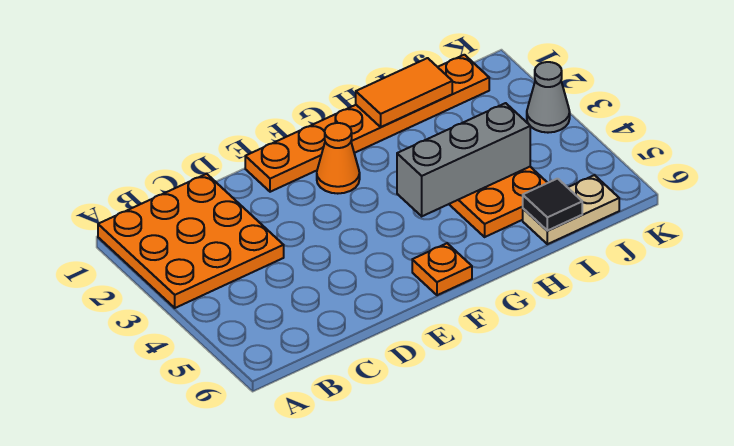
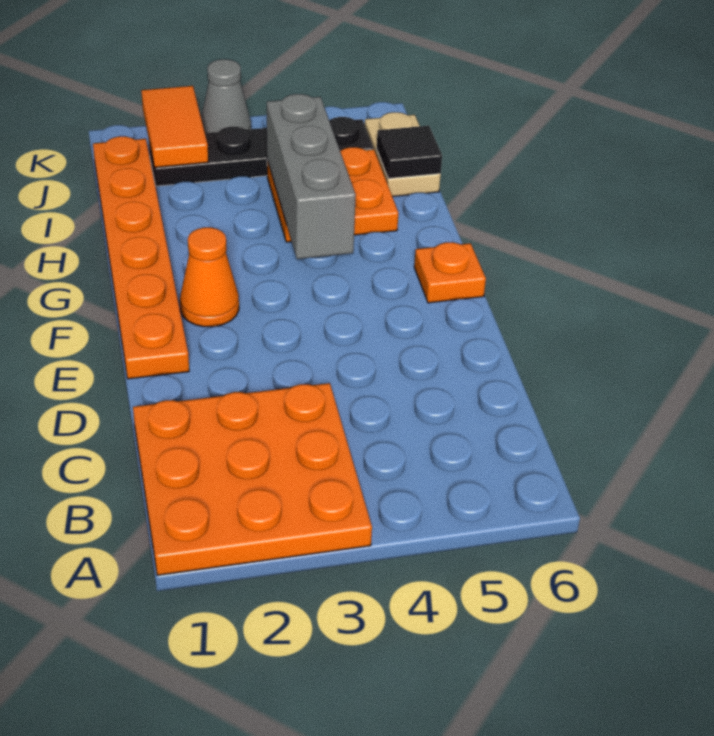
orange tile H1:I1 level 2 -> orange tile J2:K2 level 2
none -> black plate J2:J5 level 1

